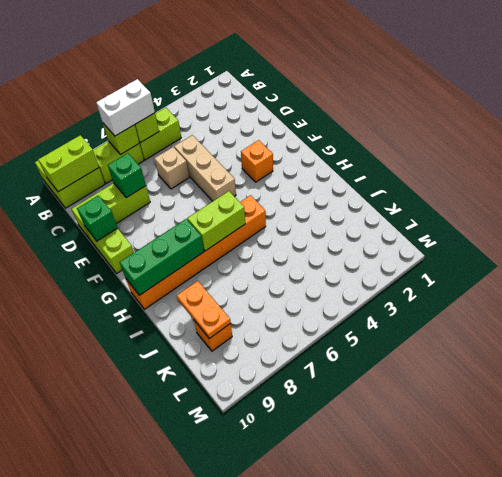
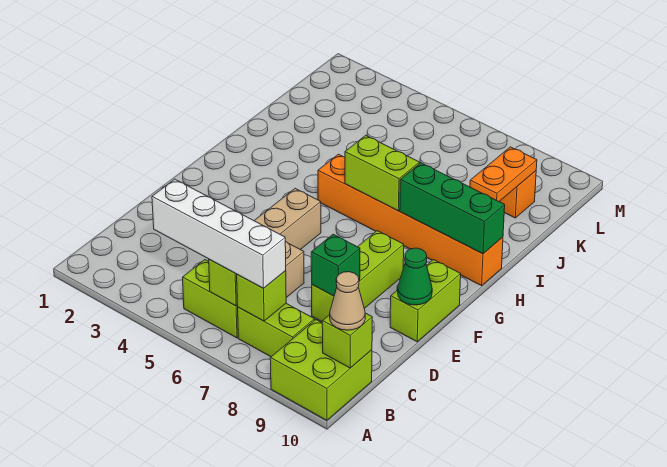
white brick B6:B7 level 3 -> white brick B4:B7 level 3
lime brick B9:B10 level 2 -> lime brick B10 level 2
none -> tan cone B10 level 3
lime brick D8:D10 level 1 -> lime brick D8:F8 level 1
green brick E10 level 2 -> green cone E10 level 2
orange brick F3 level 1 -> none

